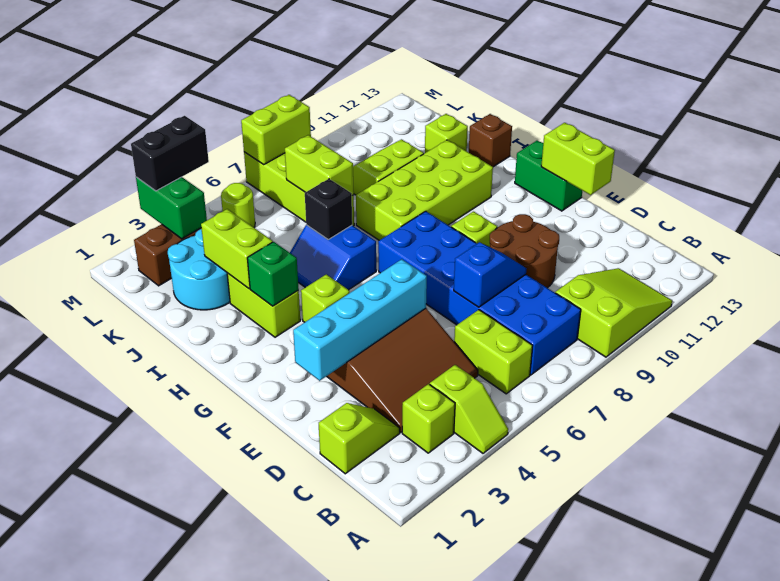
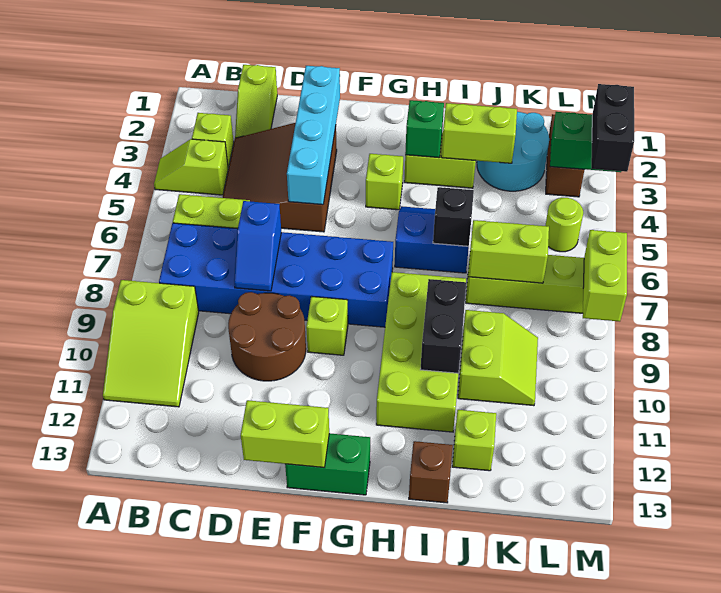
none -> black brick I9:I10 level 2

